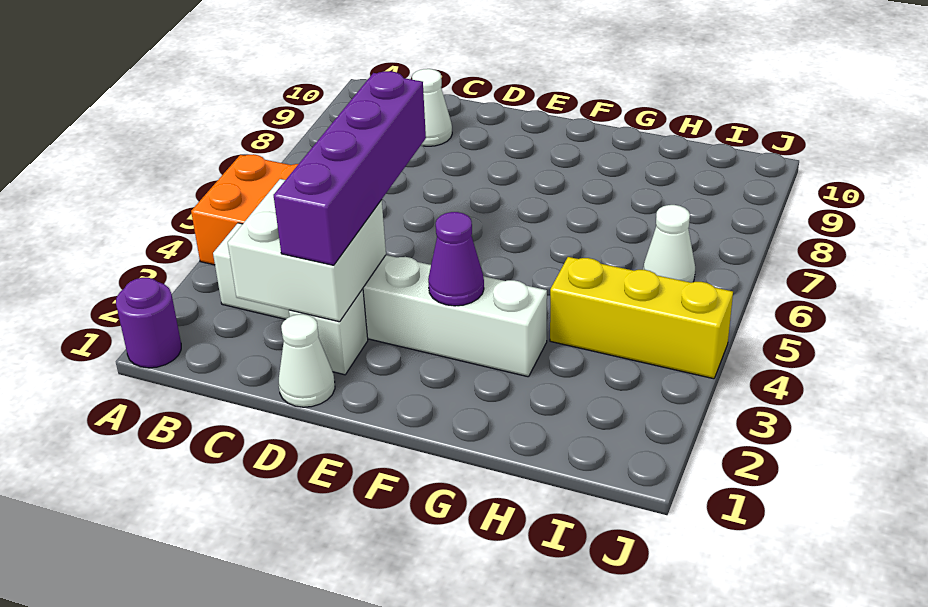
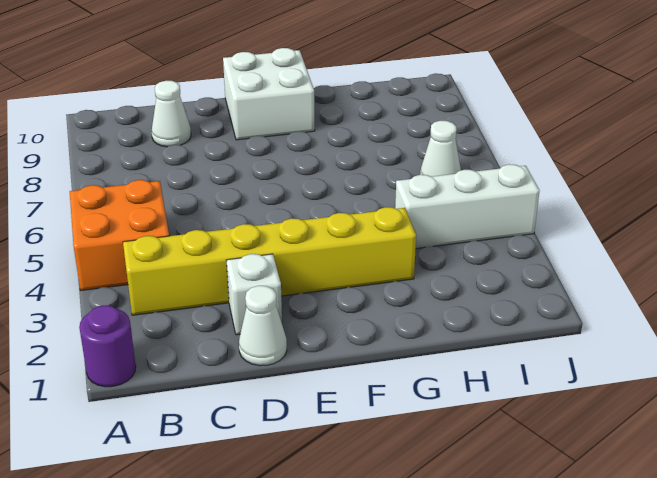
white brick B3:G3 level 1 -> yellow brick B3:G3 level 1
white brick C2:D3 level 2 -> white brick E9:F10 level 1
purple brick D2:D5 level 3 -> none
purple cone F3 level 2 -> none
yellow brick H4:J4 level 1 -> white brick H4:J4 level 1

